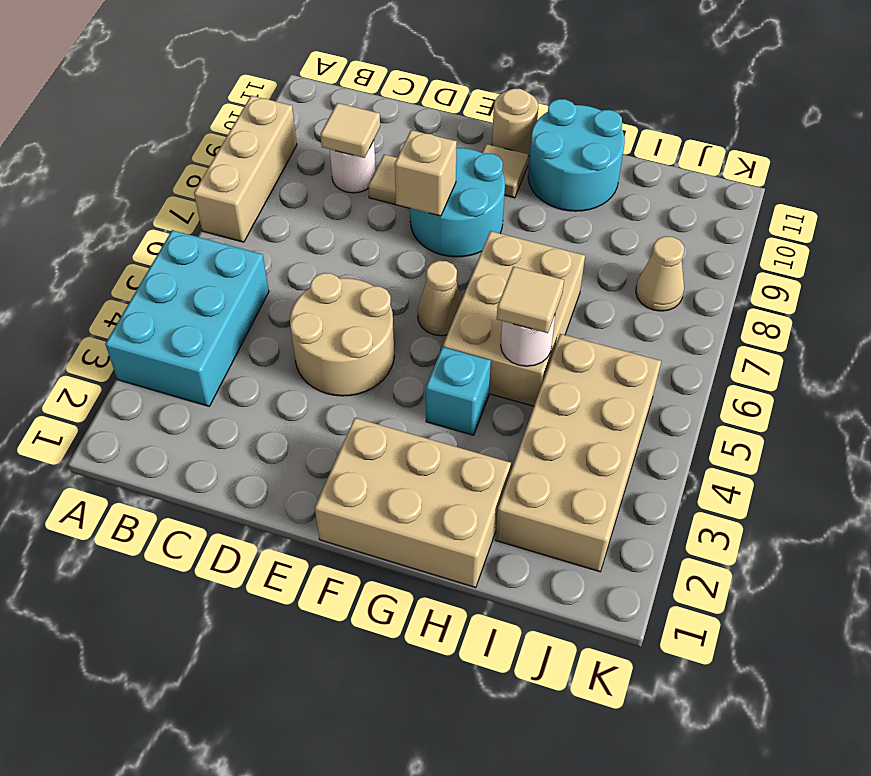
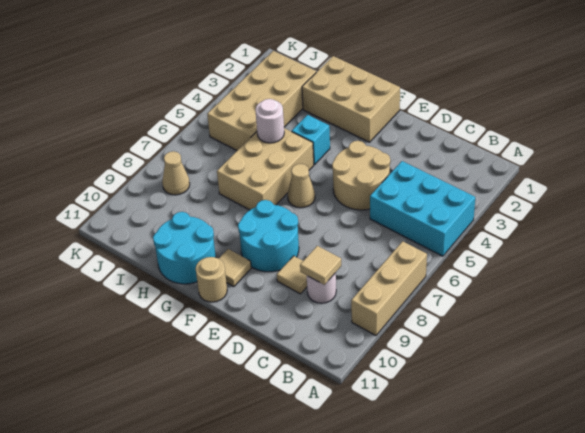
cyan brick A3:B5 level 1 -> cyan brick A4:C5 level 1
tan brick E8 level 2 -> none
tan tile H5 level 3 -> none

